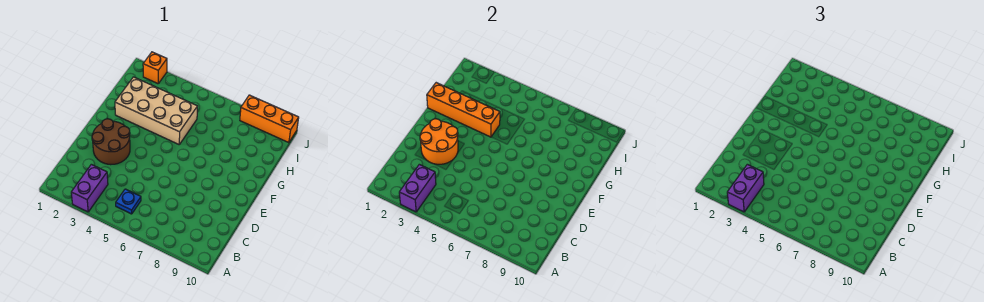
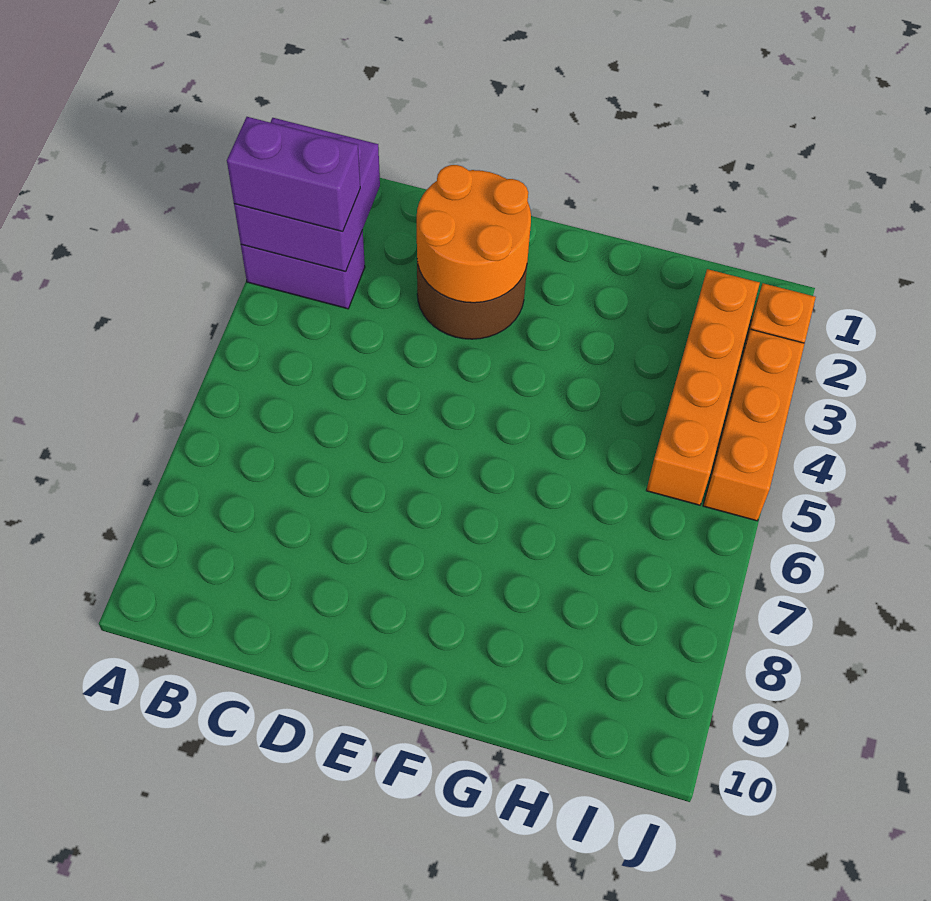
purple brick A3:B3 level 2 -> purple brick A2:B3 level 2
blue plate B5 level 1 -> none
orange brick G1:G4 level 2 -> orange brick I2:I5 level 1
tan brick G2:H5 level 1 -> none
orange brick J8:J10 level 1 -> orange brick J3:J5 level 1

